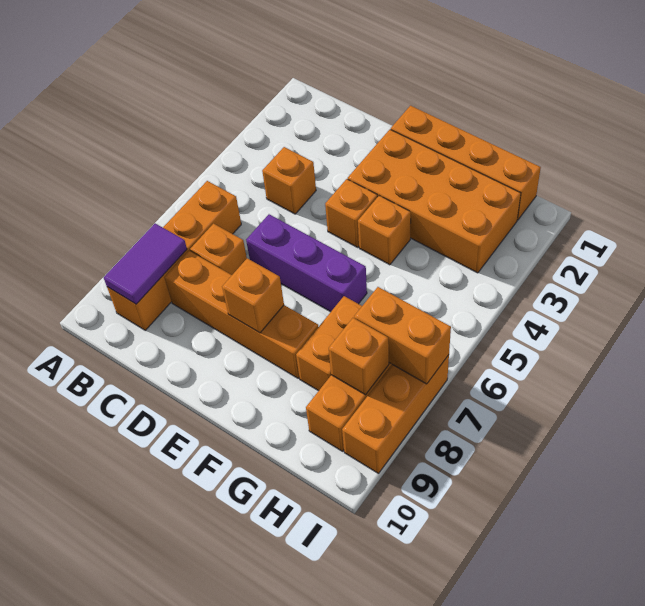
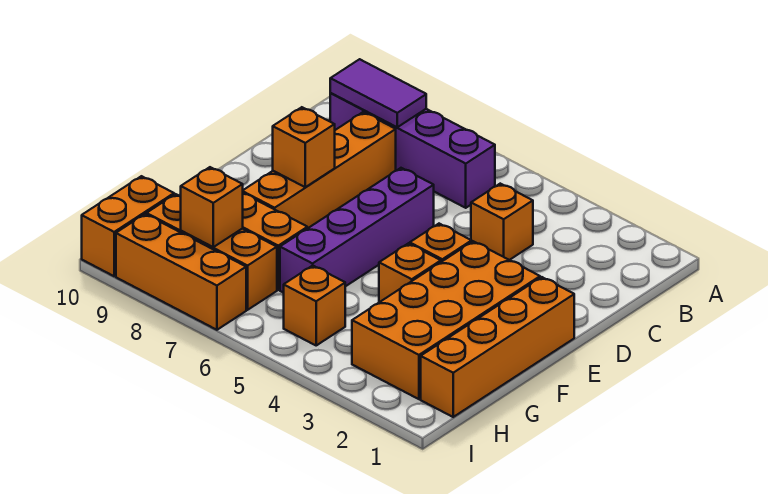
orange brick B6:B9 level 1 -> purple brick B6:B9 level 1
orange brick C7 level 1 -> orange brick H5 level 1
purple brick D6:F6 level 1 -> purple brick D6:G6 level 1
orange brick H7:I7 level 2 -> orange brick H10:I10 level 1

